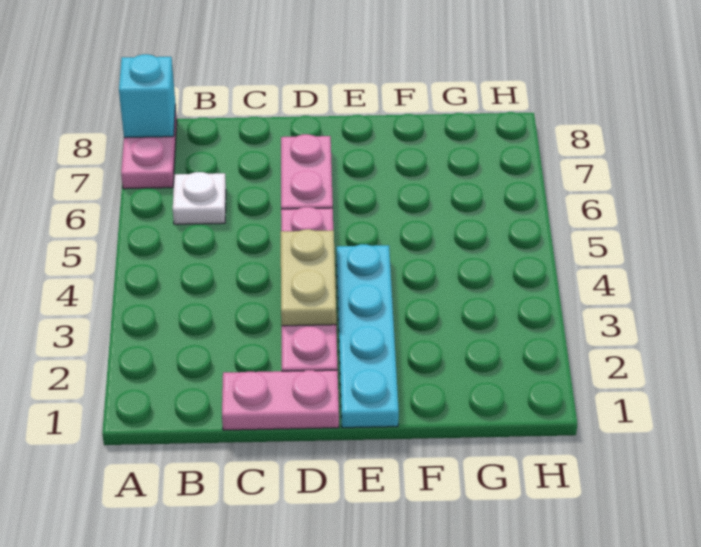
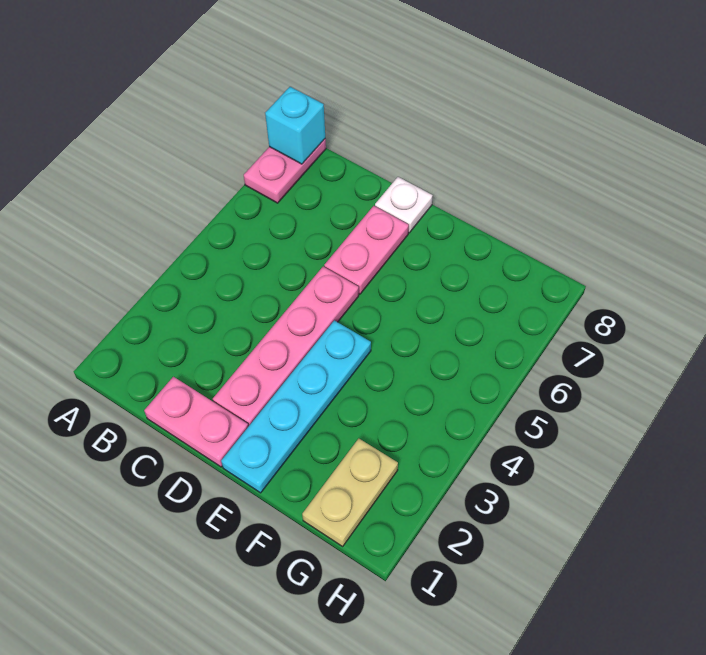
white plate B6 level 1 -> white plate D8 level 1
tan plate D3:D4 level 2 -> tan plate G1:G2 level 1

